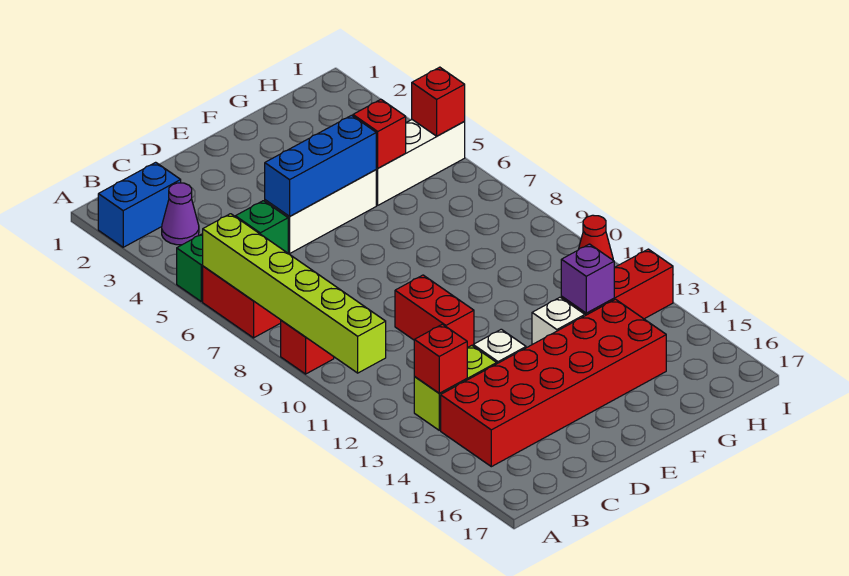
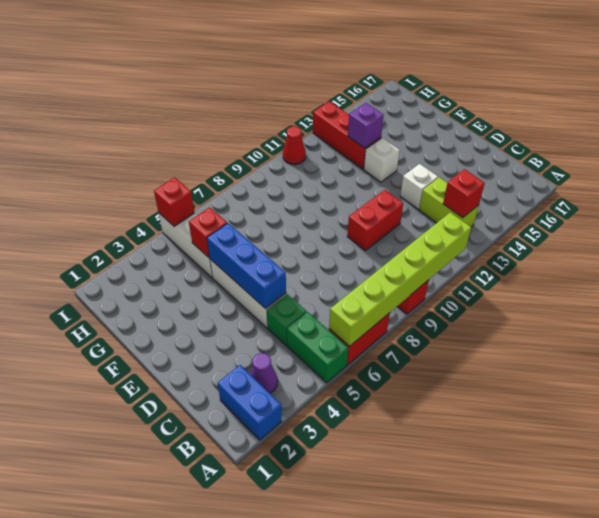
red brick B14:G15 level 1 -> none

